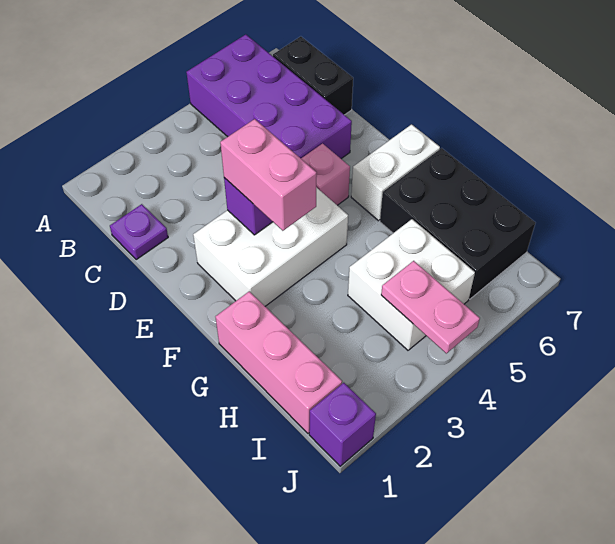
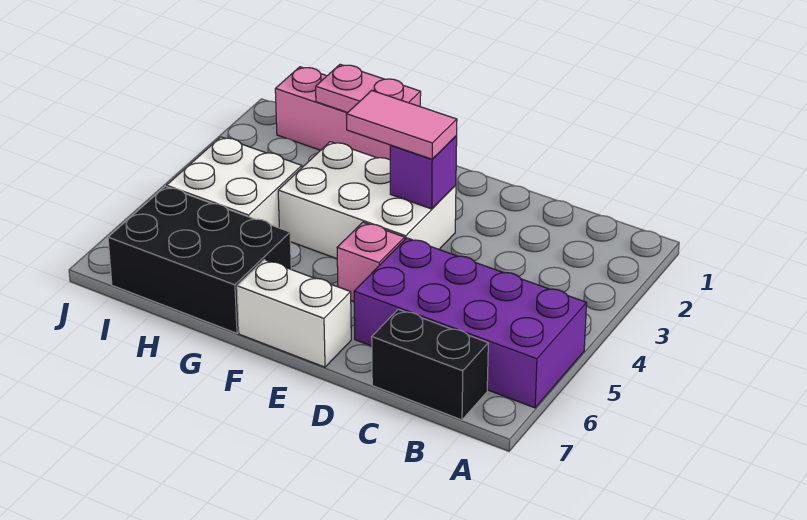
purple plate C1 level 1 -> none
white brick E2:F4 level 1 -> white brick E3:G4 level 1
pink brick E3:F3 level 3 -> pink tile E3:F3 level 3
white brick F6:F7 level 1 -> white brick E7:F7 level 1
pink plate I4:J4 level 2 -> pink plate G1:H1 level 2
purple brick J1 level 1 -> none

